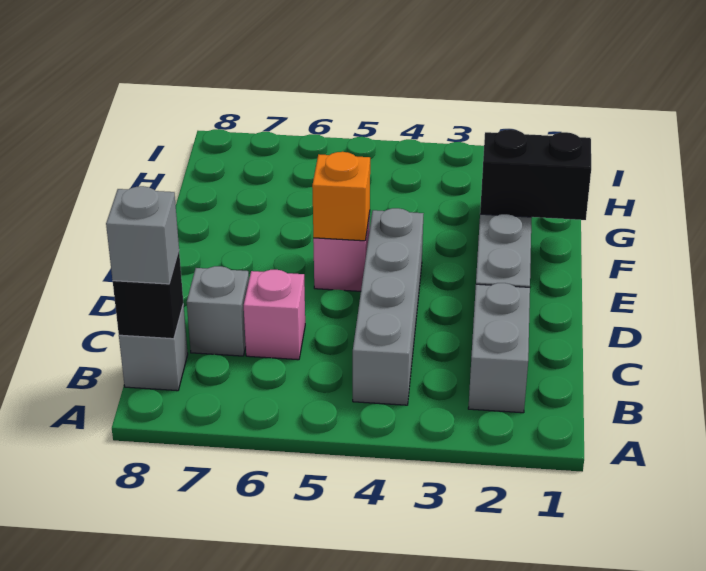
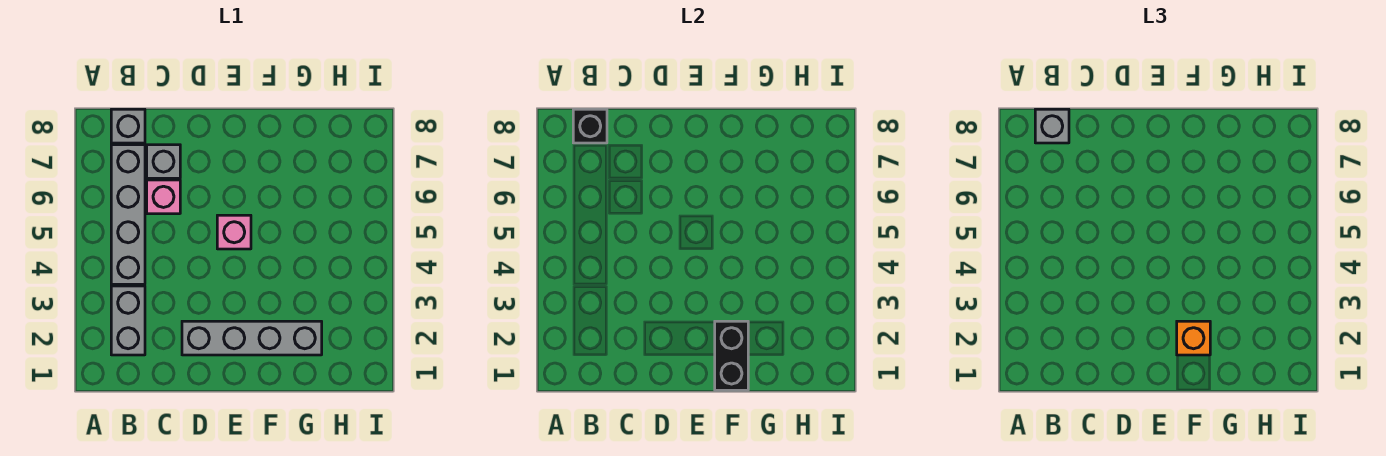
grey brick B2:C2 level 1 -> grey brick B2:B3 level 1
grey brick B4:E4 level 1 -> grey brick B4:B7 level 1
orange brick E5 level 2 -> orange brick F2 level 3

